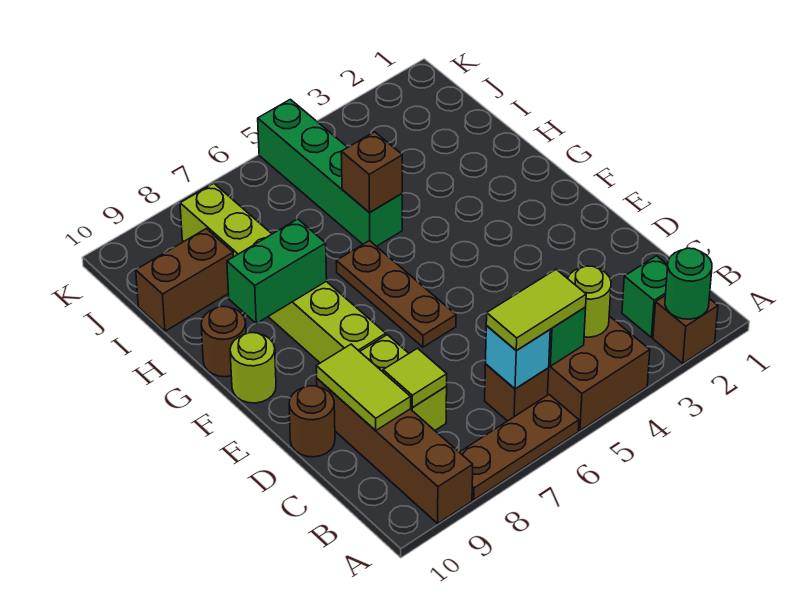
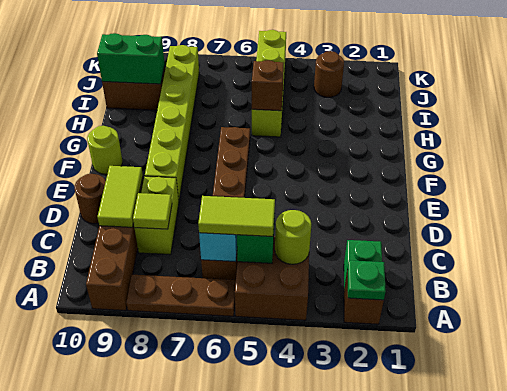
green round brick A2 level 2 -> green plate A2 level 2
green brick G8:G9 level 2 -> green brick I9:I10 level 2
brown round brick G10 level 1 -> brown round brick J3 level 1
green brick H5:K5 level 1 -> lime brick H5:K5 level 1

